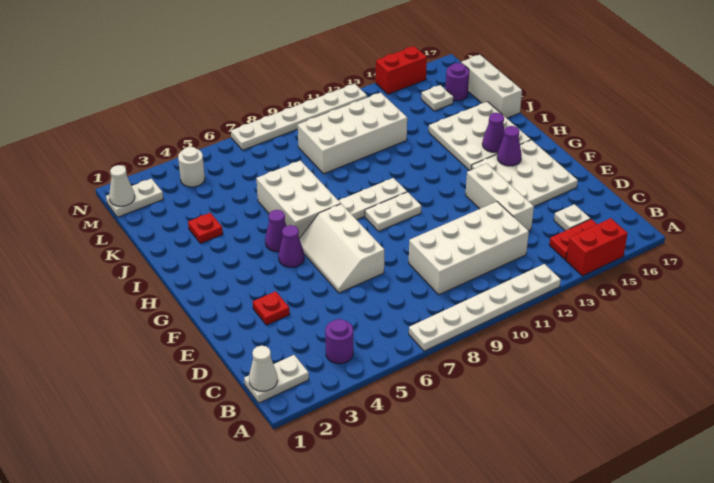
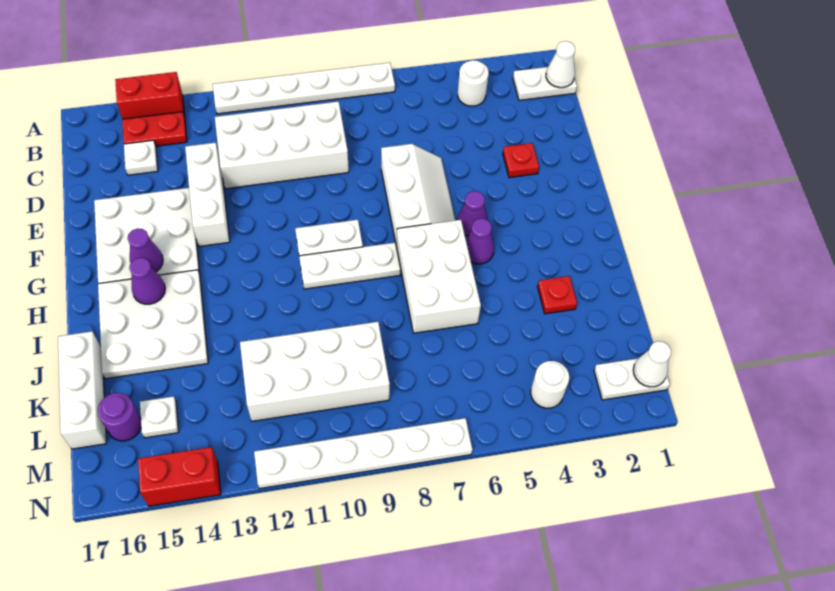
purple round brick B4 level 1 -> white round brick B4 level 1

